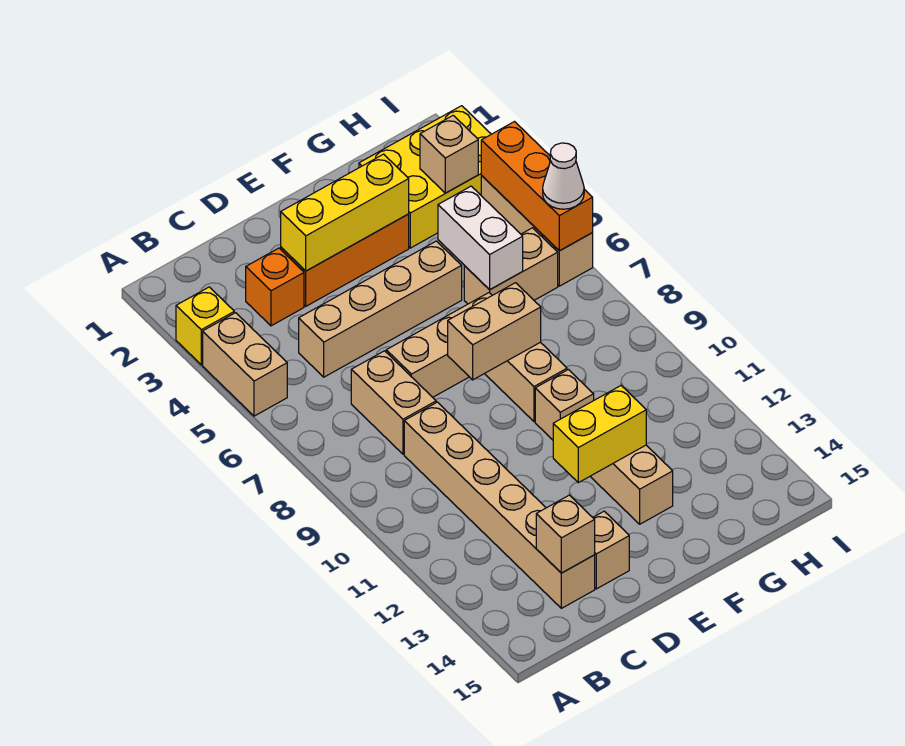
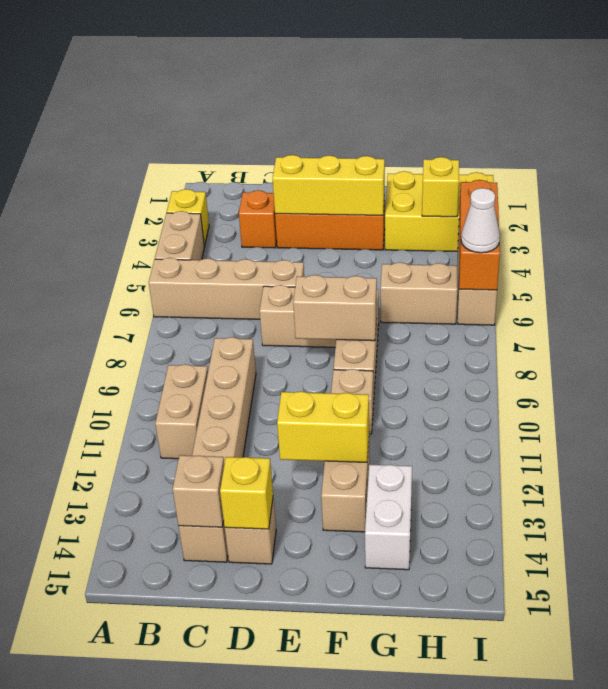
tan brick C5:F5 level 1 -> tan brick A6:D6 level 1
tan brick C7:C8 level 1 -> tan brick B10:B11 level 1
none -> yellow brick D14 level 2
white brick G5:G6 level 2 -> white brick G13:G14 level 1
tan brick H3 level 2 -> yellow brick H3 level 2

